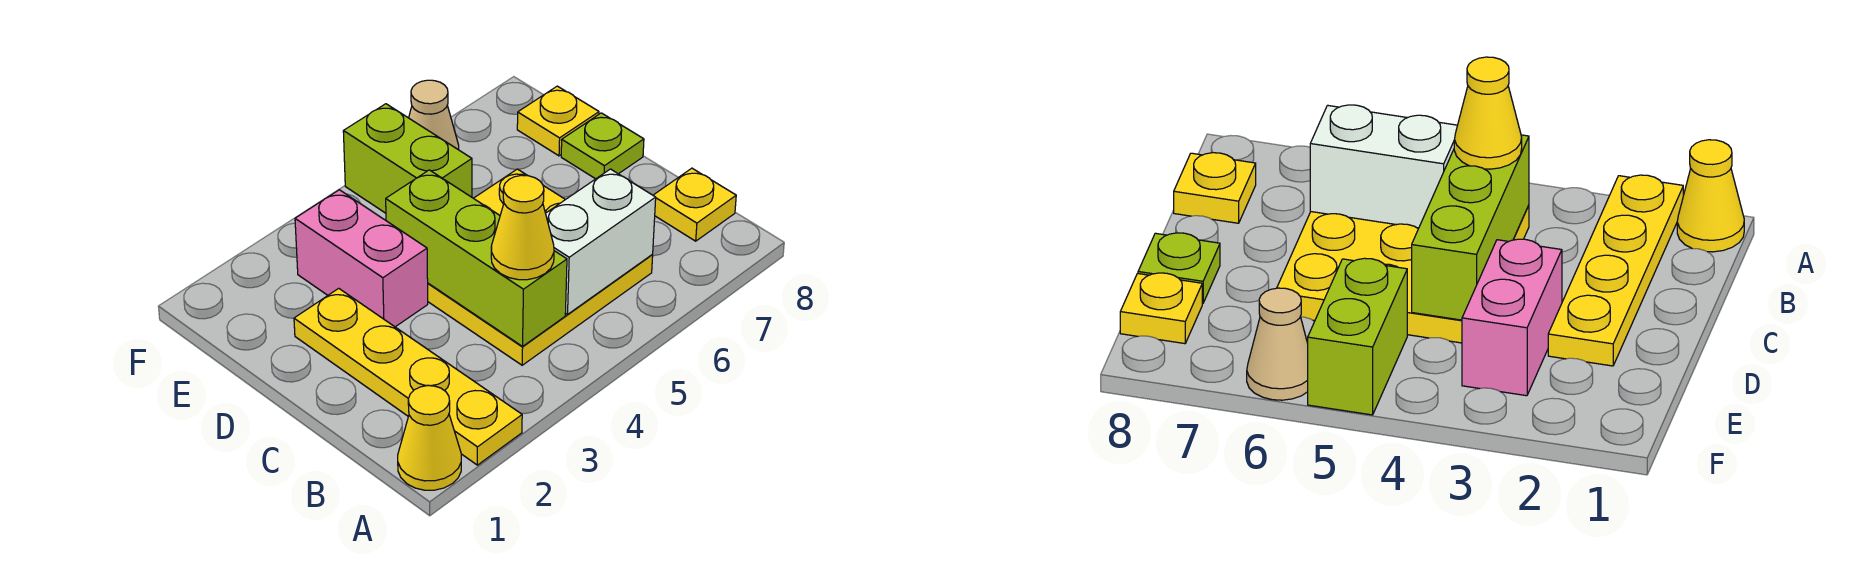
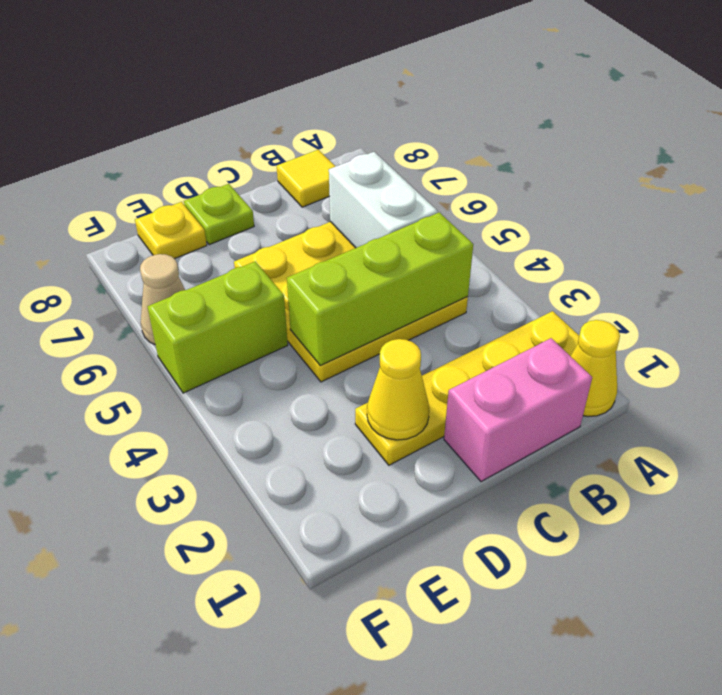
yellow cone B4 level 3 -> yellow cone D2 level 2
yellow plate B8 level 1 -> yellow tile B8 level 1
pink brick D3:E3 level 1 -> pink brick B1:C1 level 1

